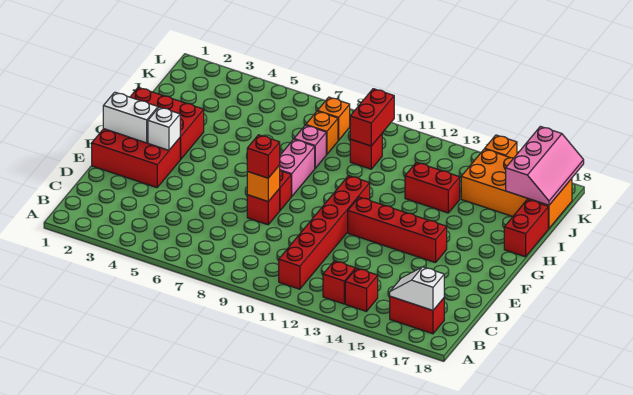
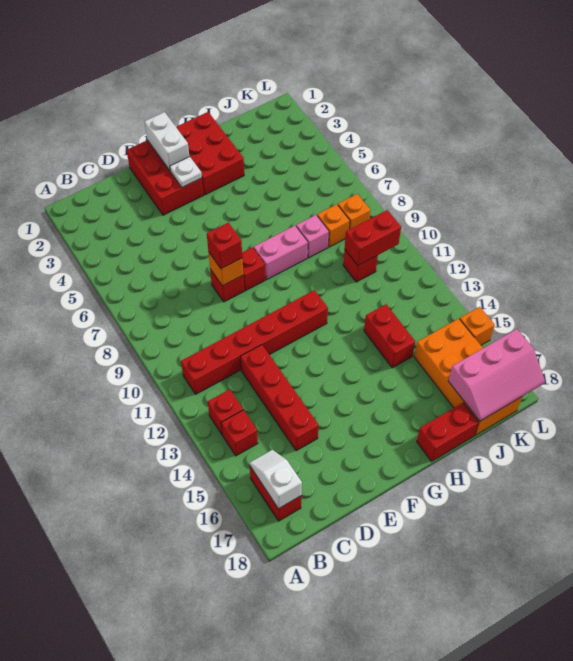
white brick F3 level 2 -> white plate F3 level 2
red brick F12:F15 level 1 -> red brick D12:D15 level 1

